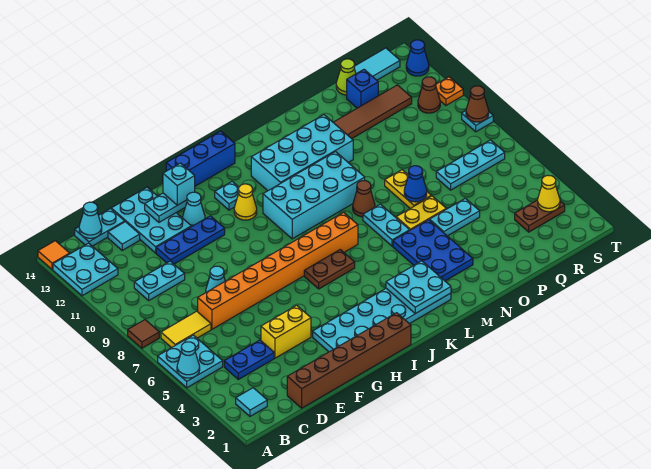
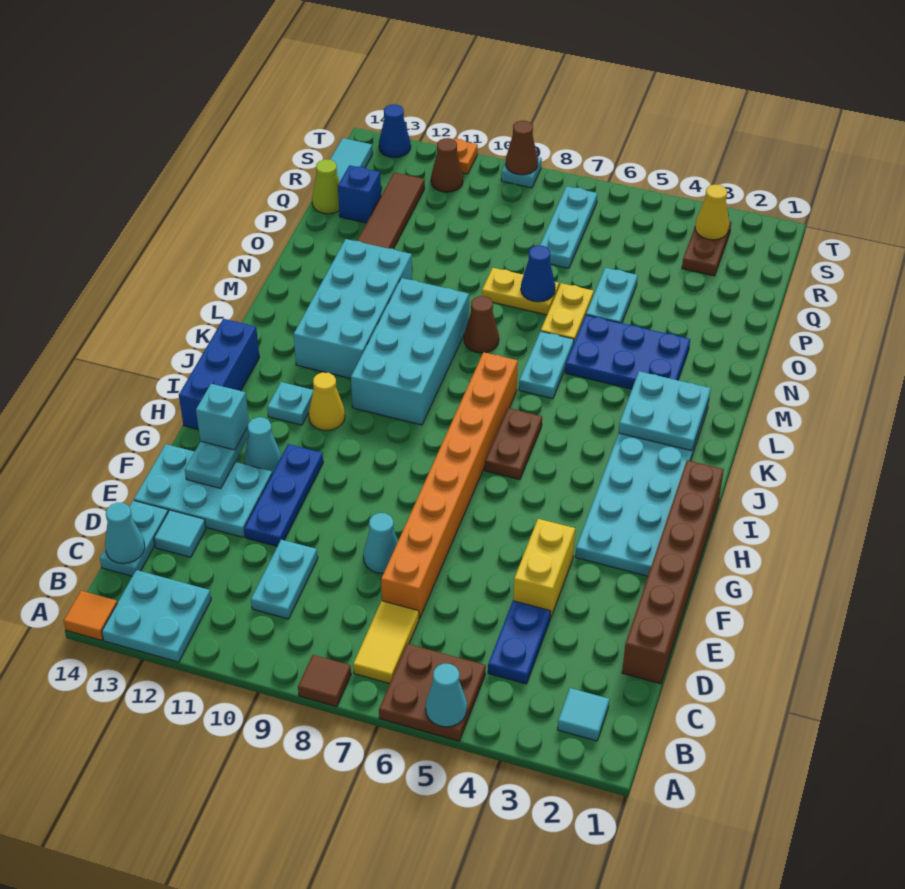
cyan plate A5:B6 level 1 -> brown plate A5:B6 level 1
cyan plate M6:M7 level 1 -> cyan plate L6:M6 level 1

